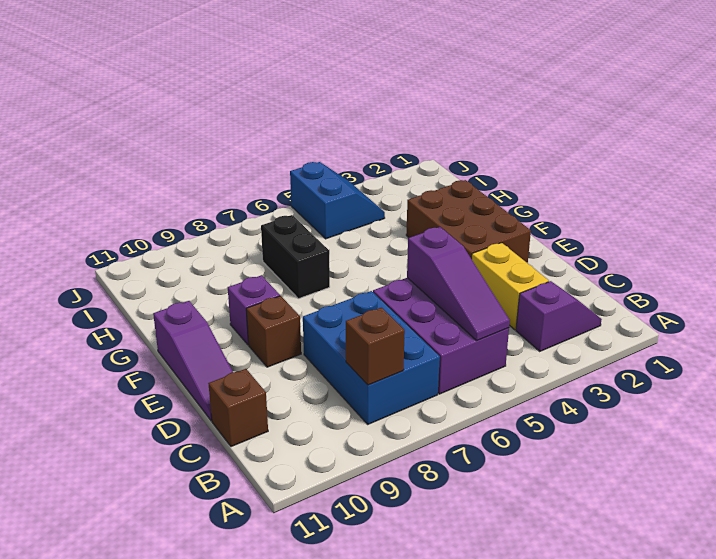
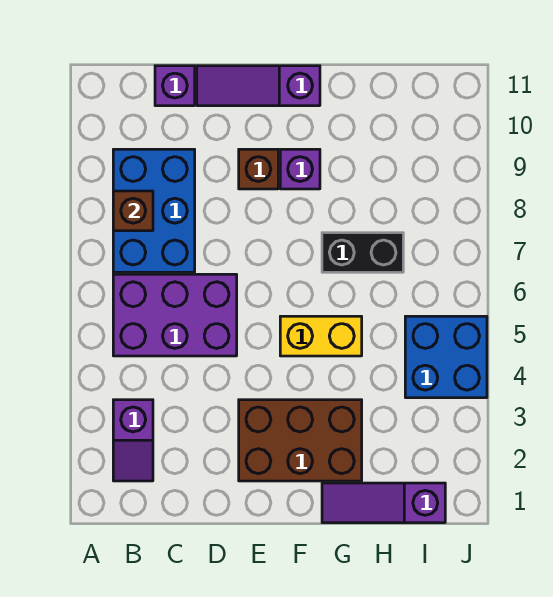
purple slope B5:D5 level 2 top D -> purple slope G1:I1 level 1 top I
blue brick B7:D8 level 1 -> blue brick B7:C9 level 1
yellow brick C3:D3 level 1 -> yellow brick F5:G5 level 1
brown brick C11 level 1 -> purple brick C11 level 1
blue slope I4:J5 level 1 top 5 -> blue brick I4:J5 level 1

